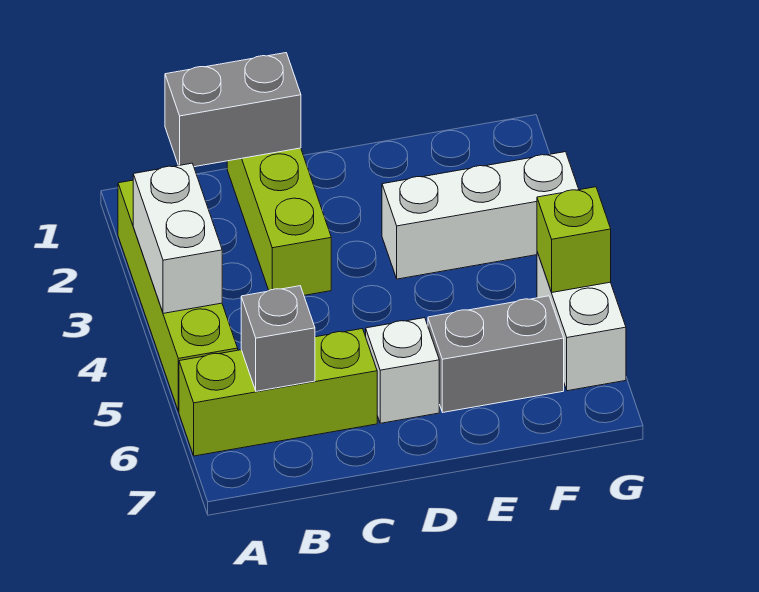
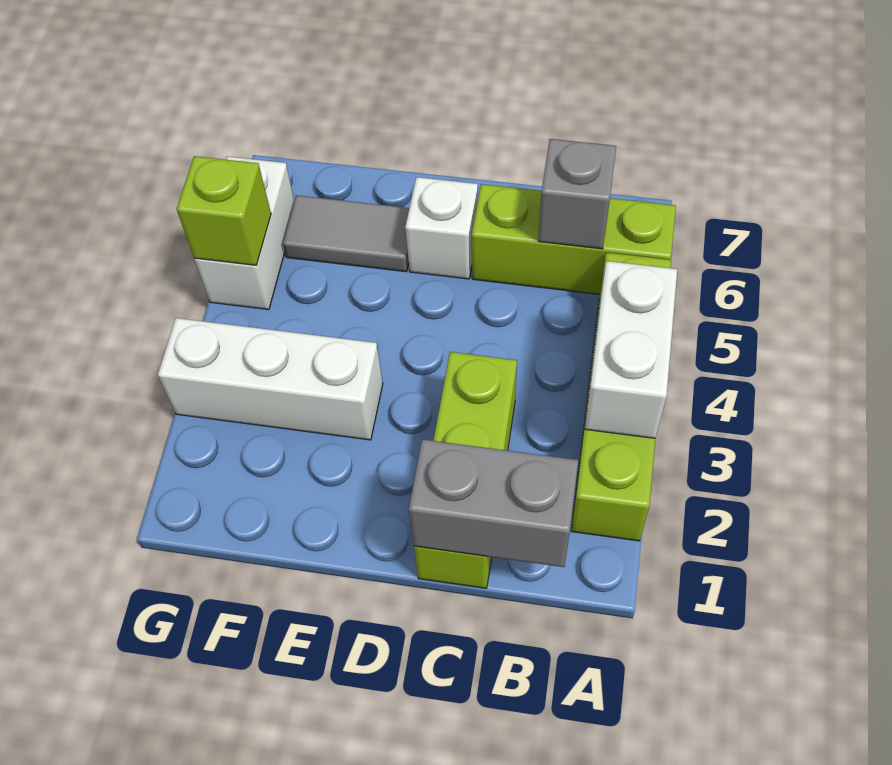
grey brick E6:F6 level 1 -> grey tile E6:F6 level 1

